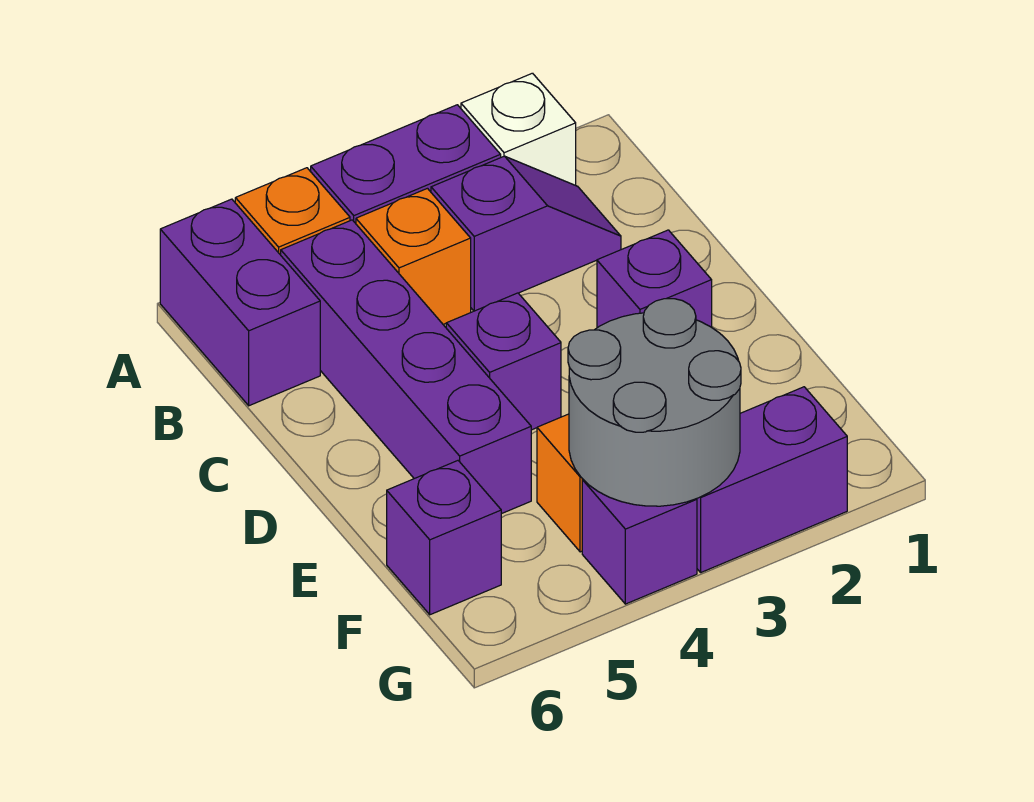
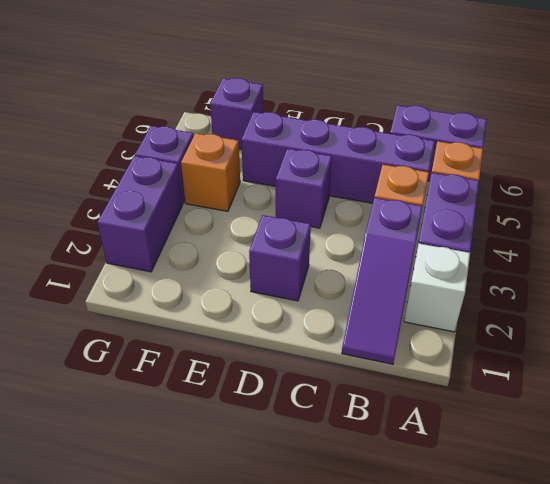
purple slope B2:B3 level 1 top 3 -> purple slope B1:B3 level 1 top 3
grey round brick F3:G4 level 2 -> none

